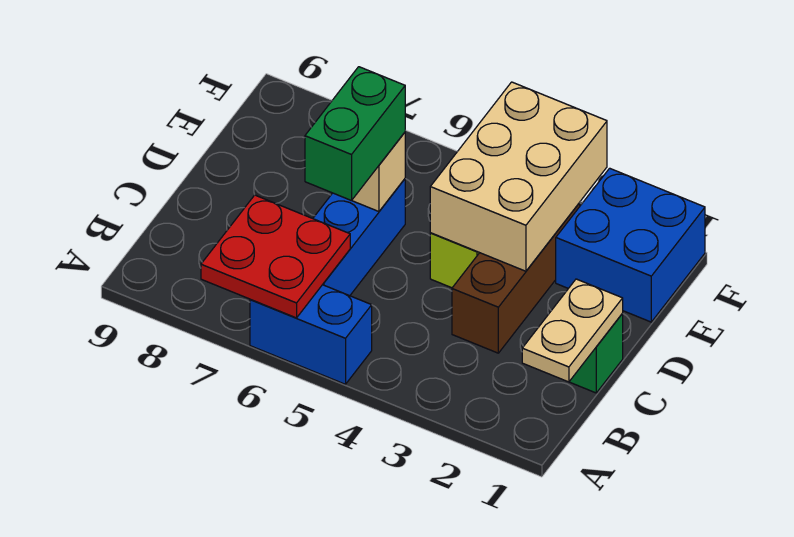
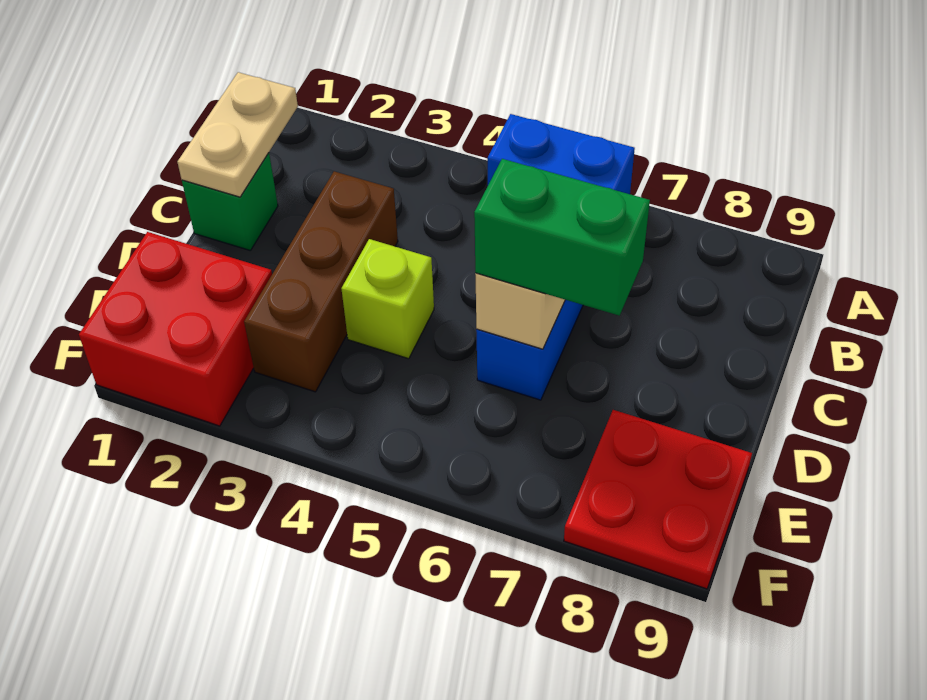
red plate A6:B7 level 2 -> red plate E8:F9 level 1
green brick C6:D6 level 3 -> green brick D6:D7 level 3
tan brick D3:F4 level 2 -> none
blue brick E1:F2 level 1 -> red brick E1:F2 level 1

